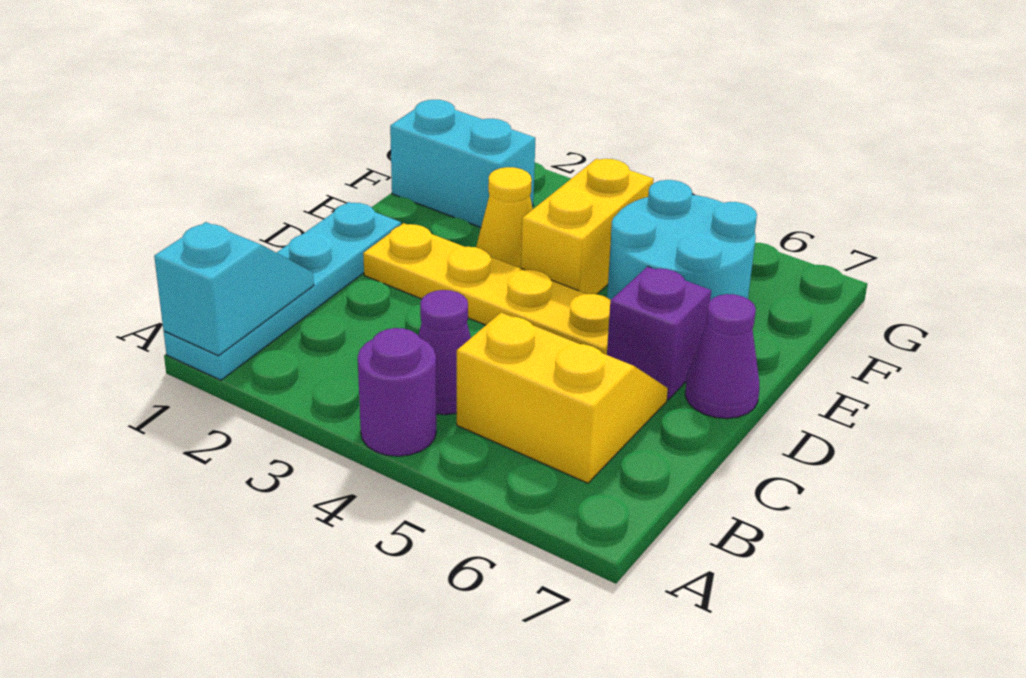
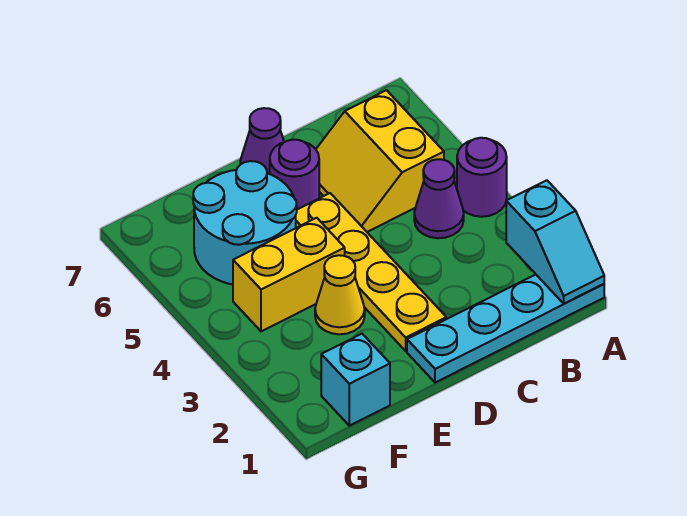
cyan slope A1:B1 level 2 top A -> cyan slope A1:A2 level 2 top 2
purple brick D6 level 1 -> purple round brick D6 level 1
cyan brick F1:F2 level 1 -> cyan brick F1 level 1

